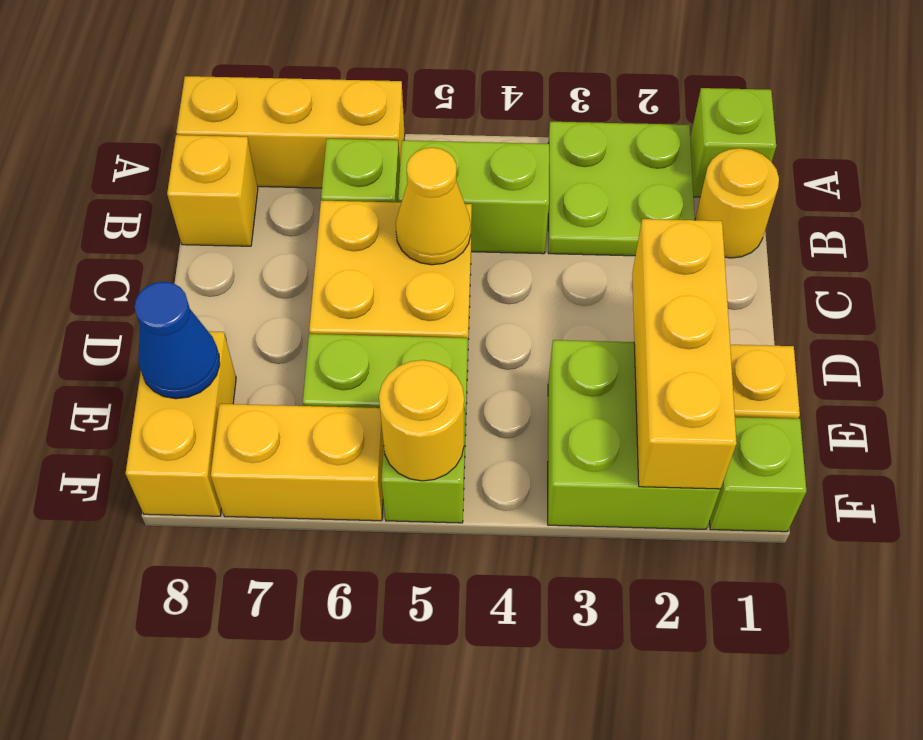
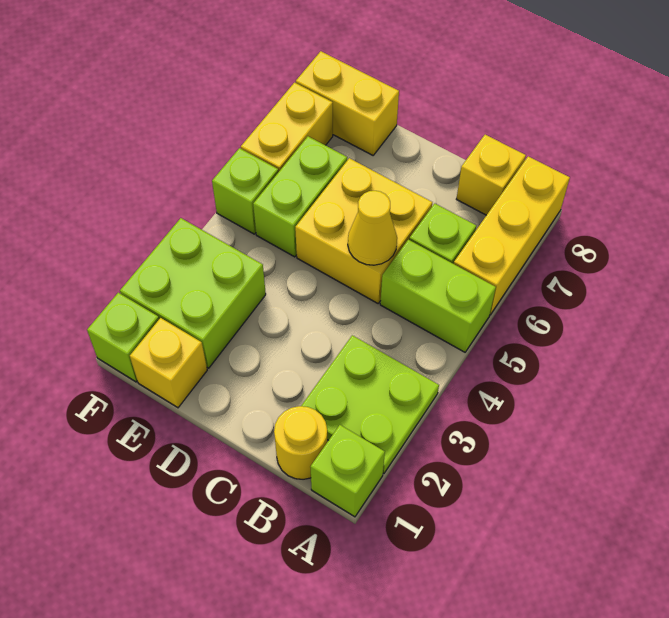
lime brick B4:B5 level 1 -> lime brick A5:B5 level 1
yellow brick D2:F2 level 2 -> none
blue cone E8 level 2 -> none
yellow round brick F5 level 2 -> none

